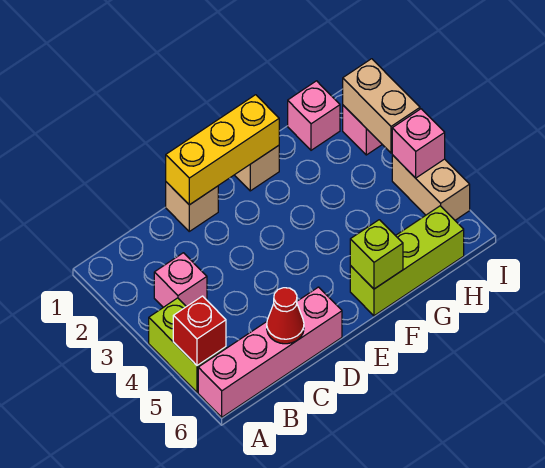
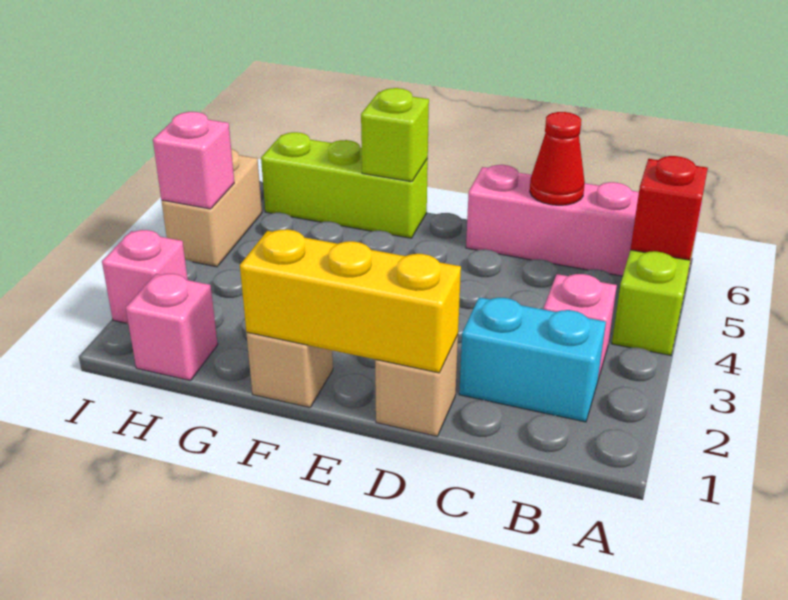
none -> cyan brick B2:C2 level 1
tan brick I2:I3 level 2 -> none

